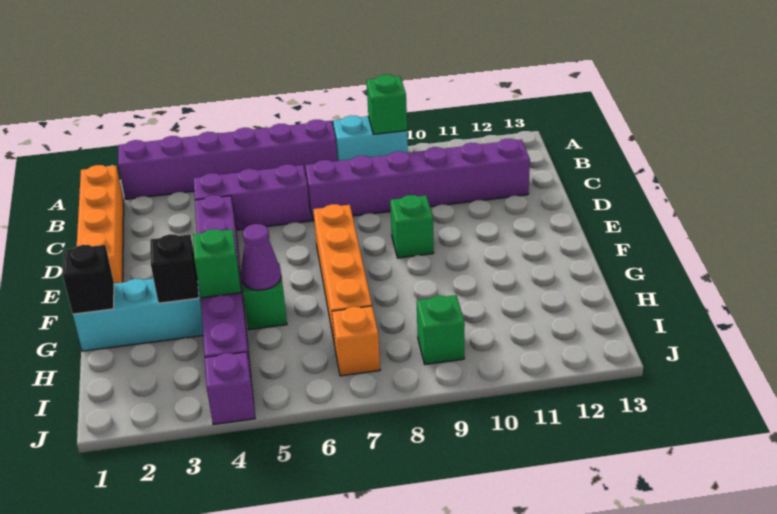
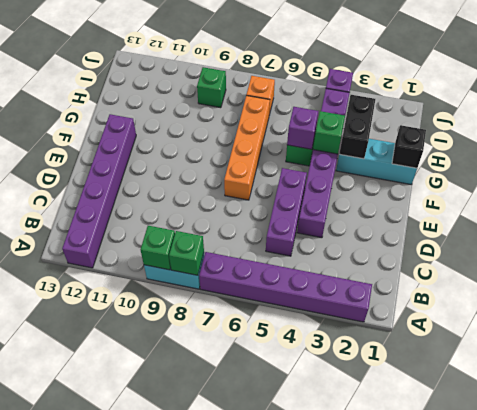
orange brick B1:E1 level 1 -> none
purple brick C4:C6 level 1 -> purple brick C5:E5 level 1
purple brick C7:C12 level 1 -> purple brick A12:F12 level 1
green brick E9 level 1 -> green brick A8 level 2
black brick G3 level 2 -> black brick G3:H3 level 2
purple cone G5 level 2 -> purple brick G5 level 2

